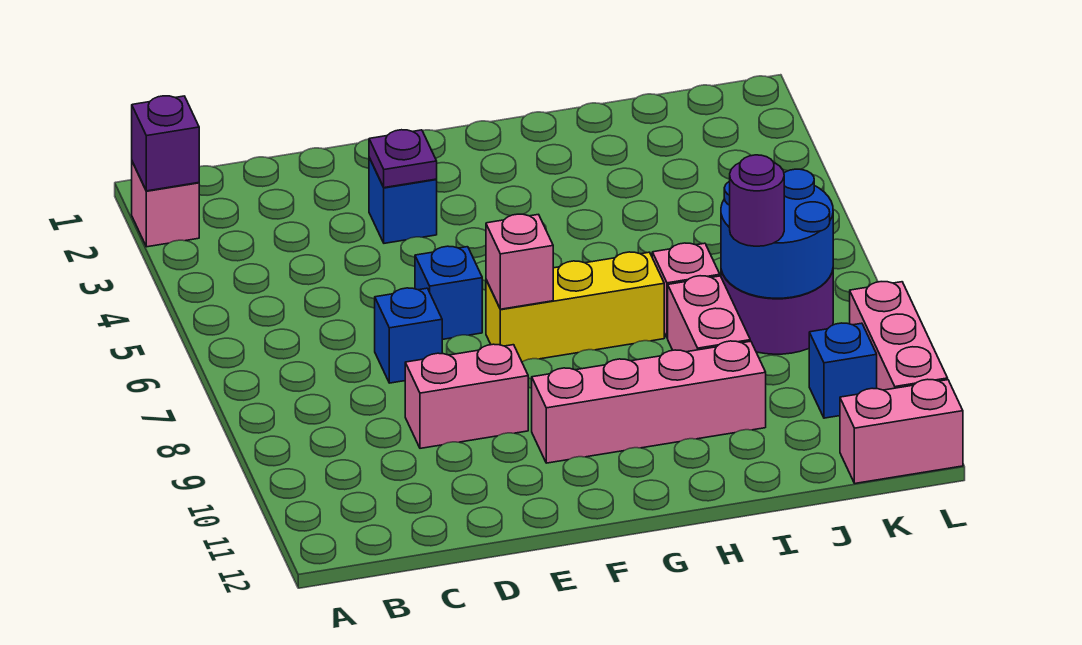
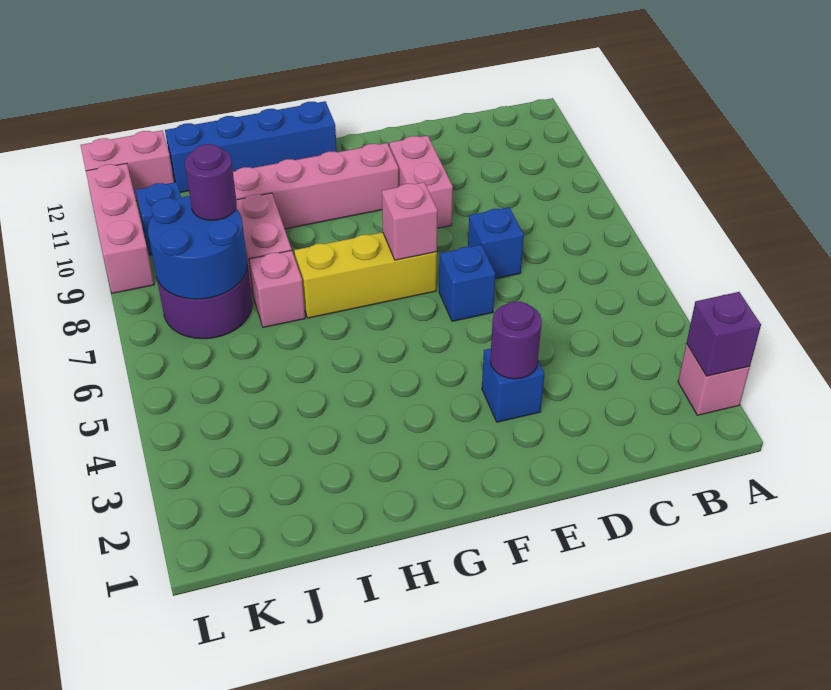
pink brick D9:E9 level 1 -> pink brick E9:E10 level 1
purple plate E3 level 2 -> purple round brick E3 level 2
none -> blue brick G12:J12 level 1

